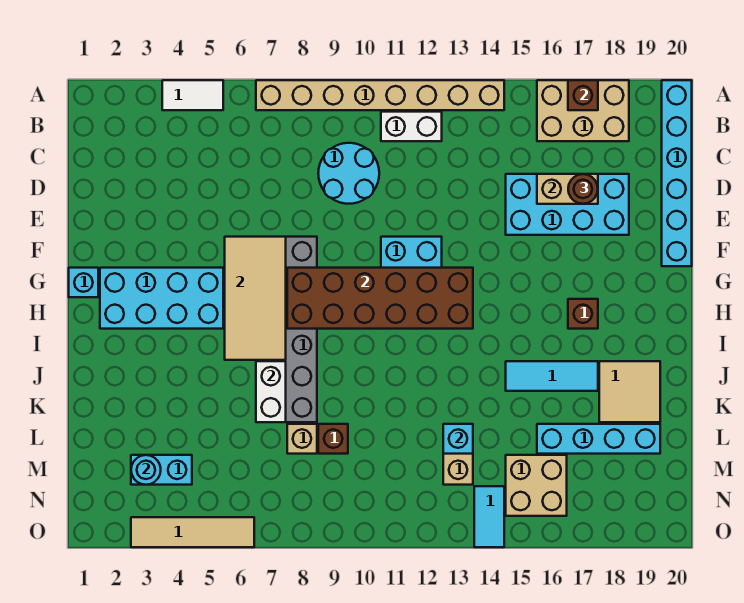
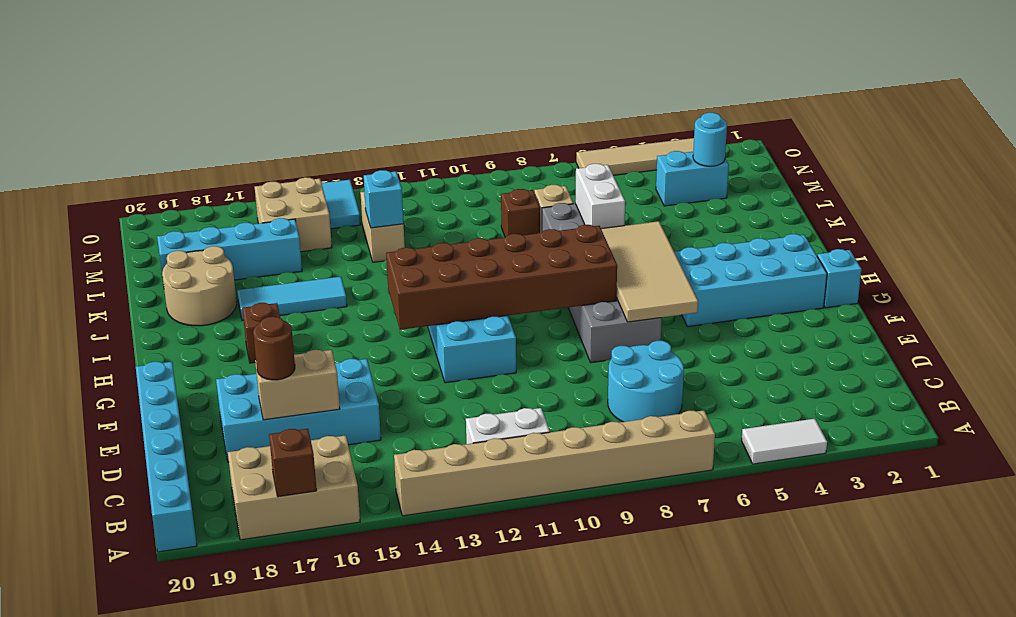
cyan round brick C9:D10 level 1 -> cyan round brick C7:D8 level 1
tan tile J18:K19 level 1 -> tan round brick J18:K19 level 1

